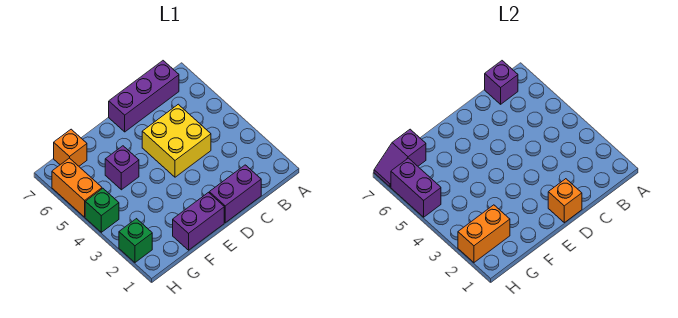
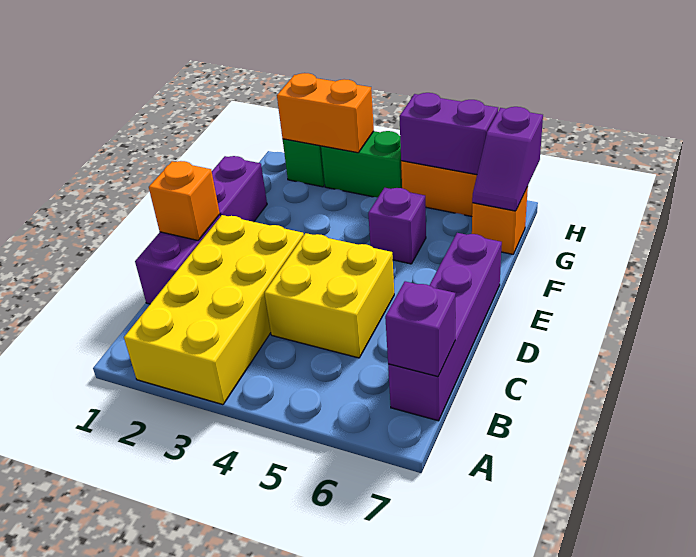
none -> yellow brick A2:D3 level 1
purple brick B7:D7 level 1 -> purple brick B7:E7 level 1
orange brick G2:H2 level 2 -> orange brick H2:H3 level 2
purple slope G7:H7 level 2 top G -> purple slope G7:H7 level 2 top H
green brick H4 level 1 -> green brick H3:H4 level 1

